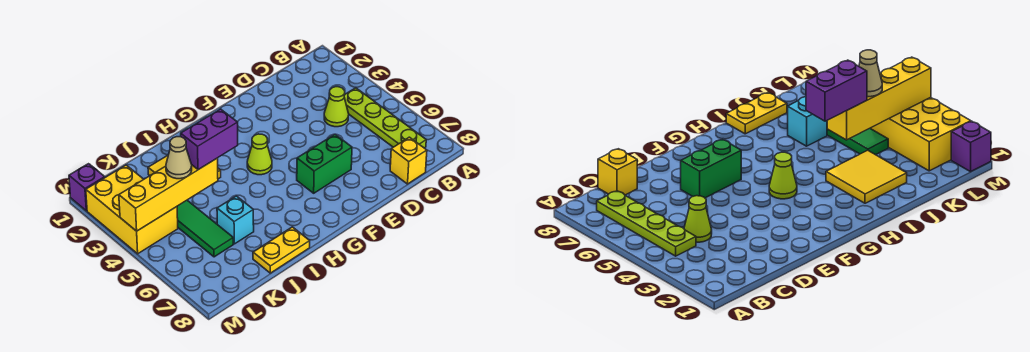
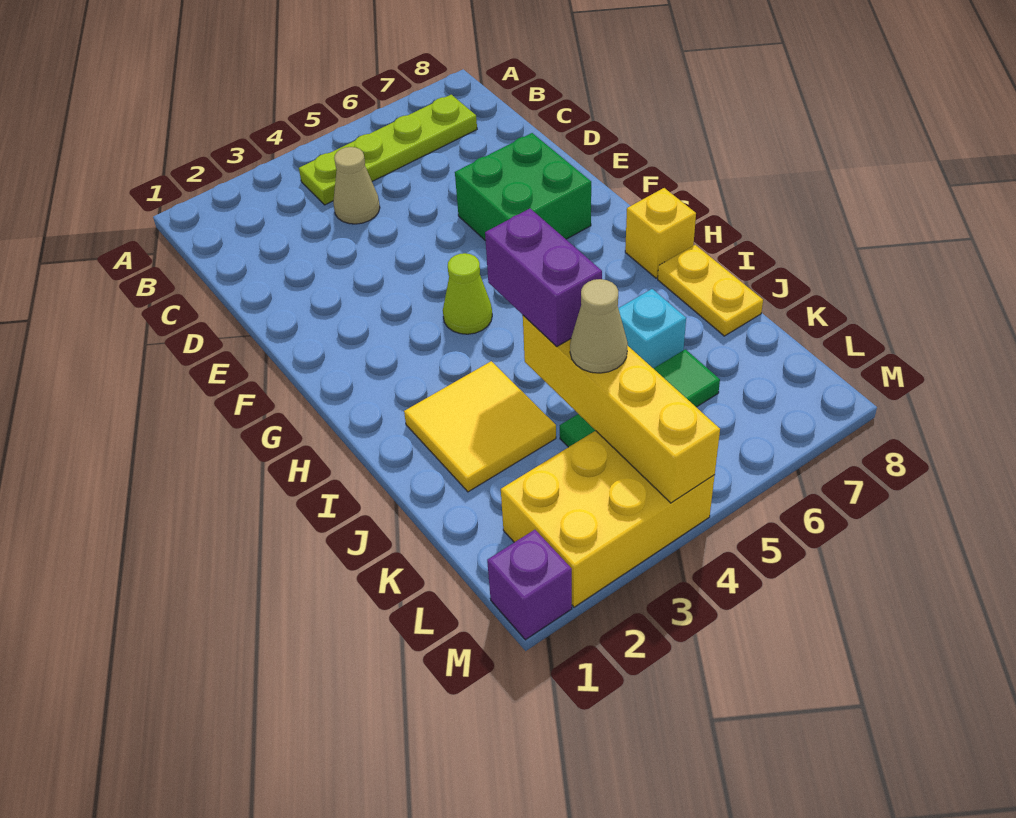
lime cone C4 level 1 -> tan cone C4 level 1
yellow brick C8 level 1 -> yellow brick H8 level 1
green brick E6:F6 level 1 -> green brick E6:F7 level 1

